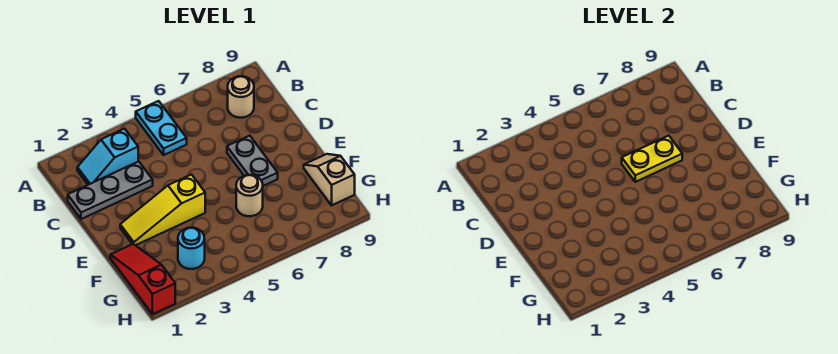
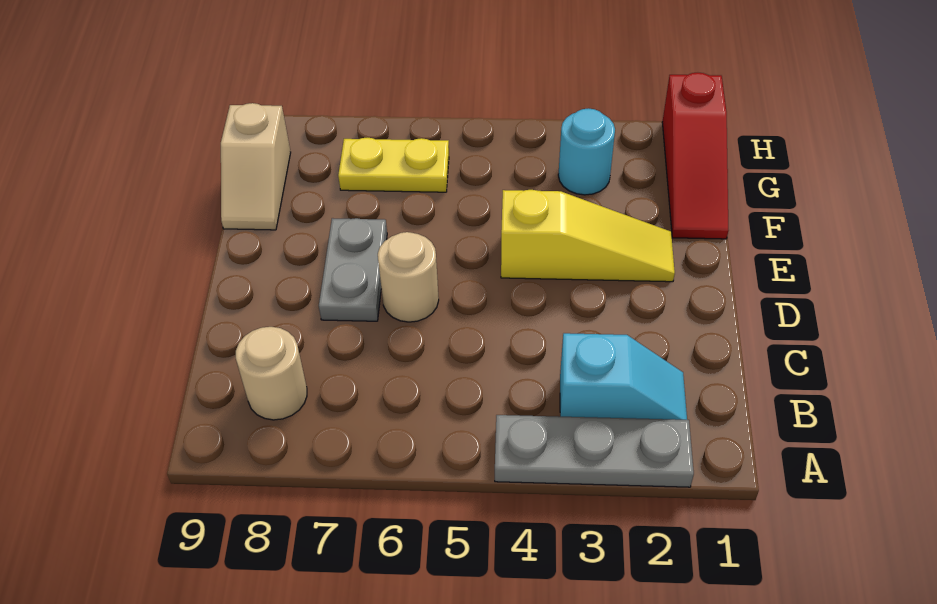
cyan plate A5:B5 level 1 -> none
grey plate C1:C3 level 1 -> grey plate A2:A4 level 1
yellow plate D6:D7 level 2 -> yellow plate G6:G7 level 1
tan round brick F6 level 1 -> tan round brick D6 level 1

